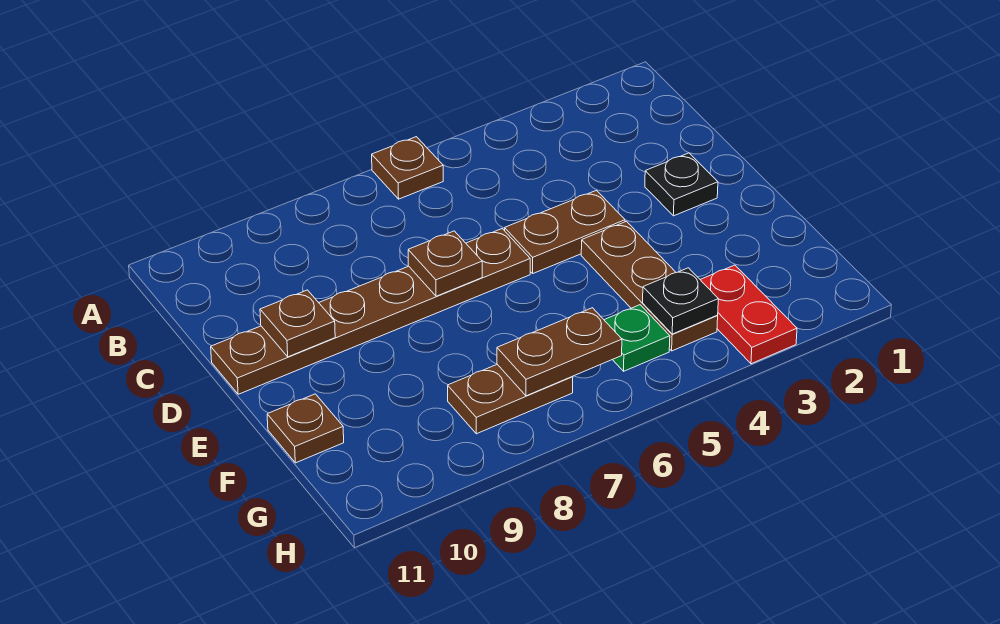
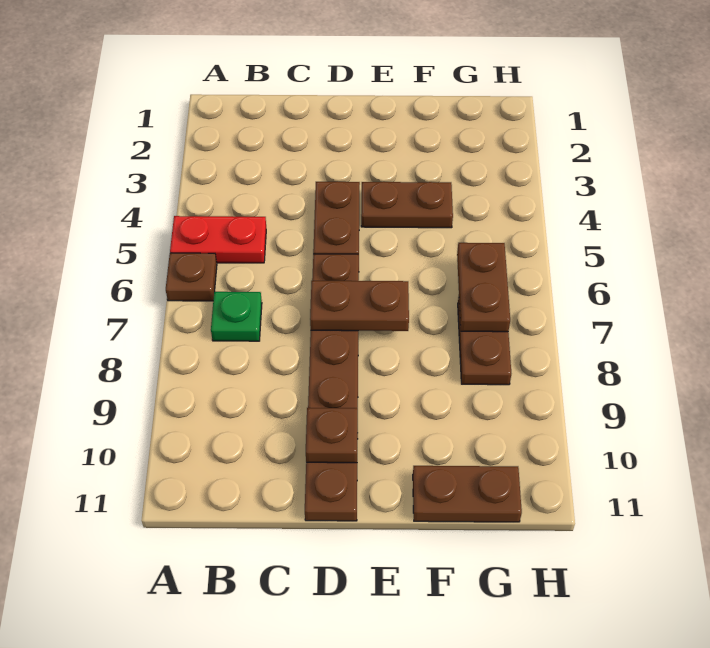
black plate D2 level 1 -> none
brown plate D7 level 2 -> brown plate D7:E7 level 2
brown plate E4:G4 level 1 -> brown plate E4:F4 level 1
brown plate F11 level 1 -> brown plate F11:G11 level 1
red plate G3:H3 level 1 -> red plate A5:B5 level 1
black plate G4 level 2 -> none
green plate G5 level 1 -> green plate B7 level 1

